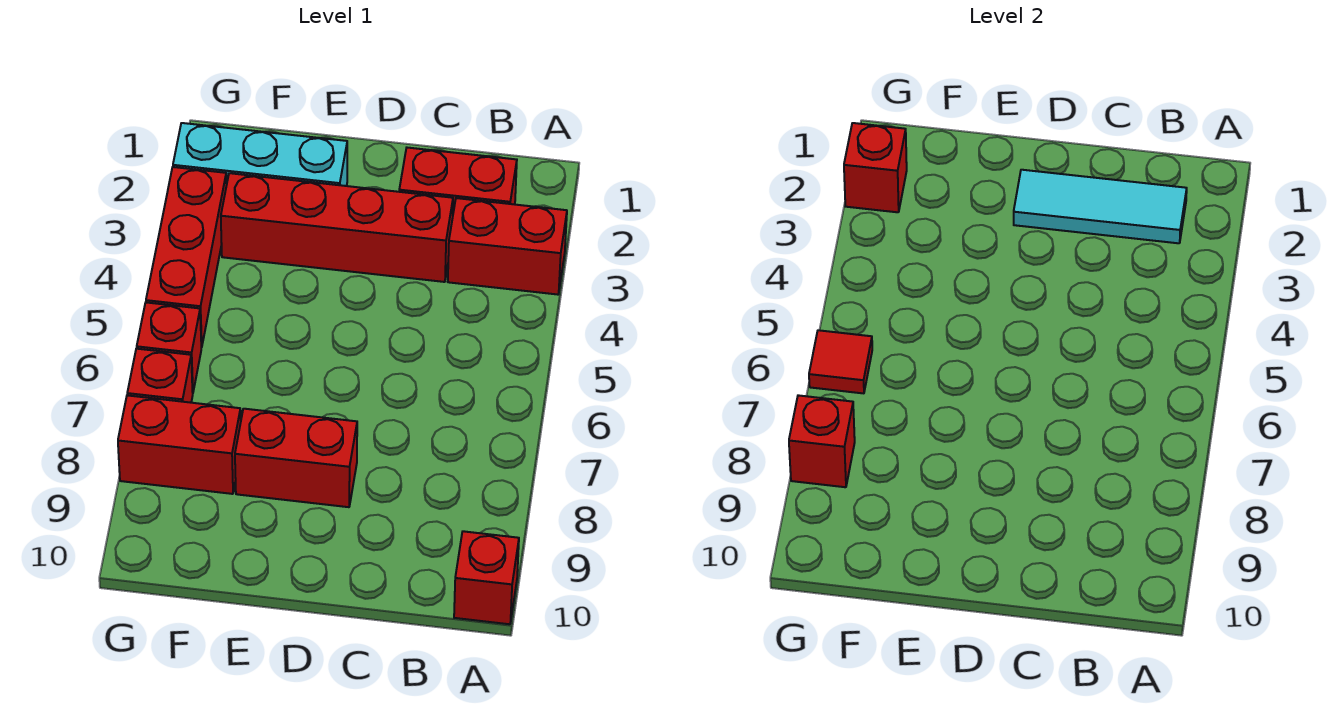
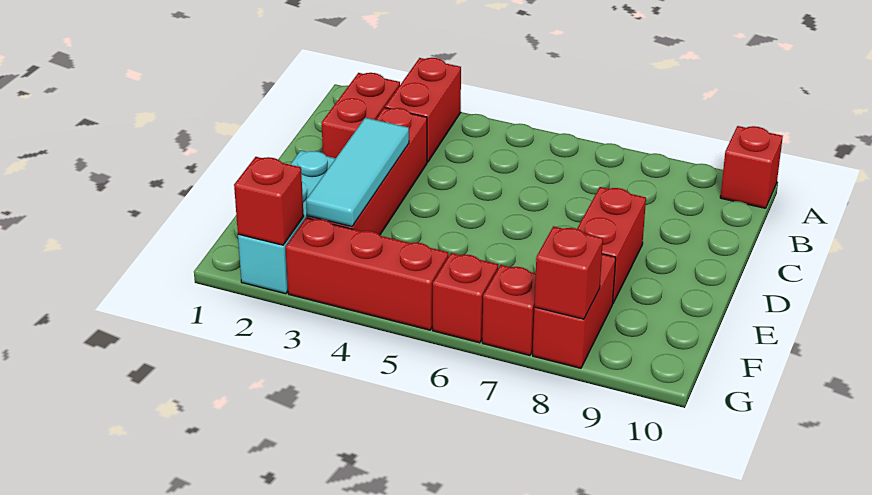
cyan tile B2:D2 level 2 -> cyan tile D3:F3 level 2
red tile G6 level 2 -> none

